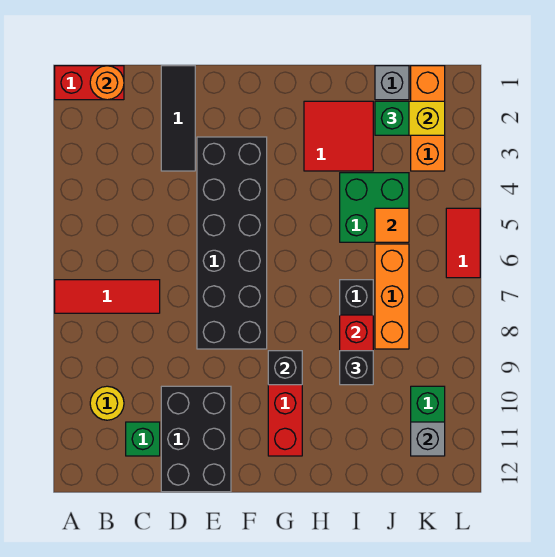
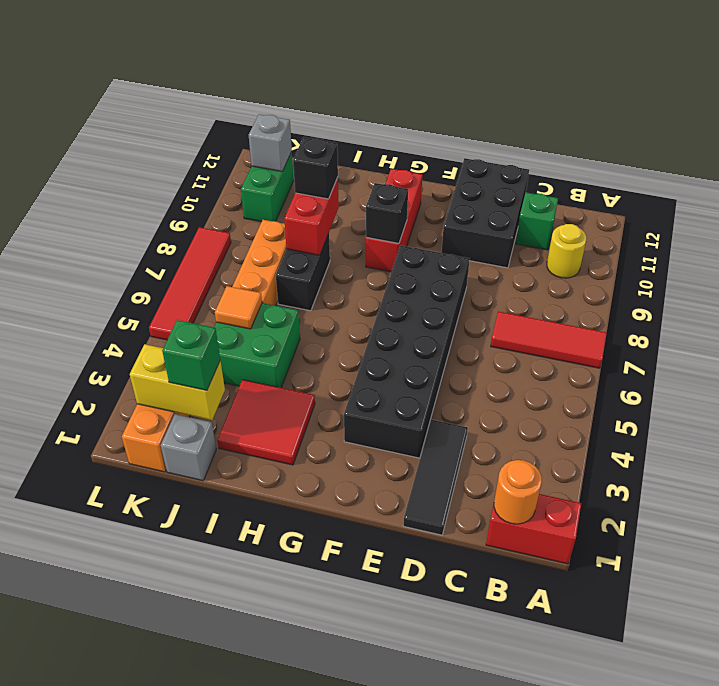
red tile L5:L6 level 1 -> red tile L5:L8 level 1

